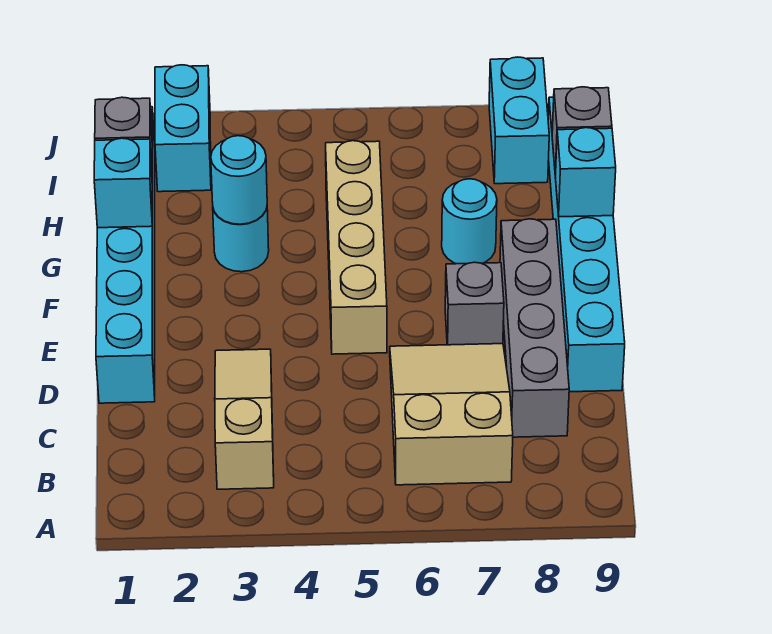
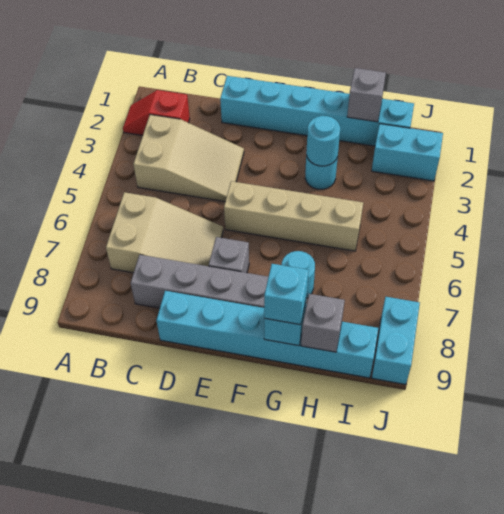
none -> red slope A2:B2 level 1 top B
tan slope B3:D3 level 1 top B -> tan slope B3:D4 level 1 top B
cyan brick G1 level 2 -> cyan brick G9 level 3
cyan brick I8:J8 level 1 -> cyan brick J8:J9 level 1

